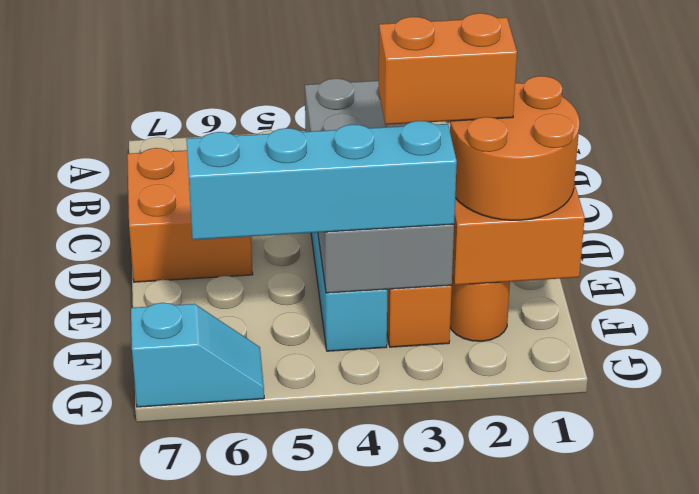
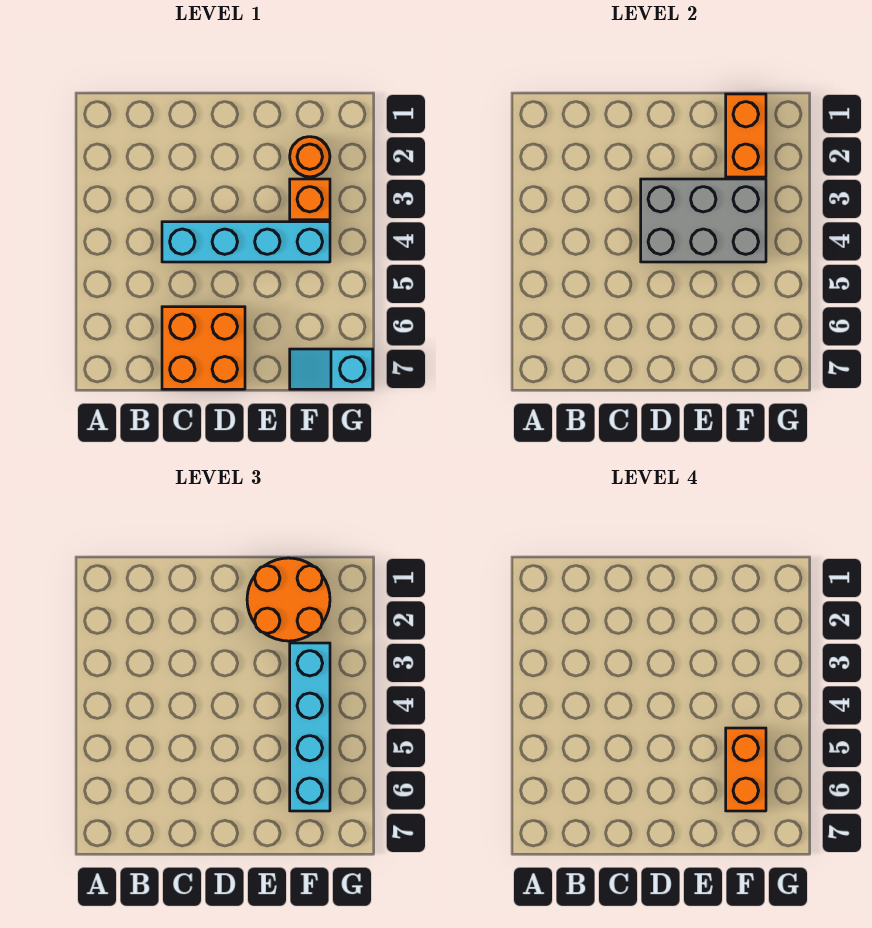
grey brick C3:F4 level 2 -> grey brick D3:F4 level 2
orange brick E2:E3 level 4 -> orange brick F5:F6 level 4
cyan slope G6:G7 level 1 top 7 -> cyan slope F7:G7 level 1 top G

